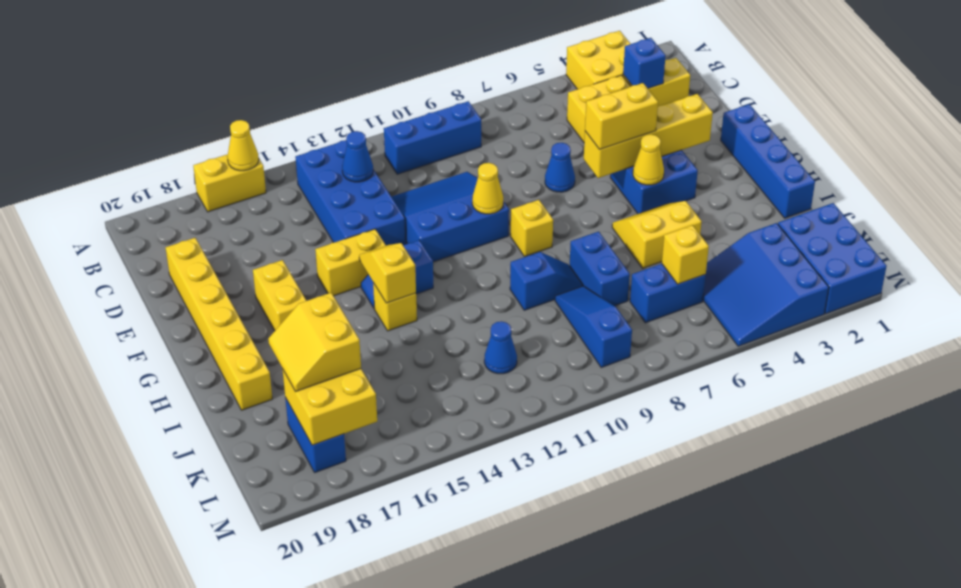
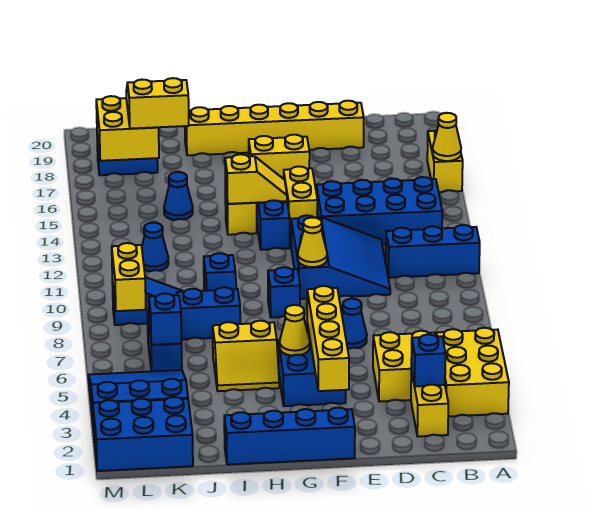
yellow brick A3:B4 level 1 -> yellow brick A3:B5 level 1
blue brick B9:B11 level 1 -> blue brick A11:C11 level 1
blue cone C13 level 2 -> blue cone J15 level 1
yellow brick F5:F6 level 3 -> yellow brick L8:L9 level 2
yellow brick G9 level 1 -> blue brick G9 level 1
yellow slope H5:I6 level 1 top I -> yellow slope H5:I6 level 1 top 6
yellow brick K6 level 2 -> blue brick K6 level 2

